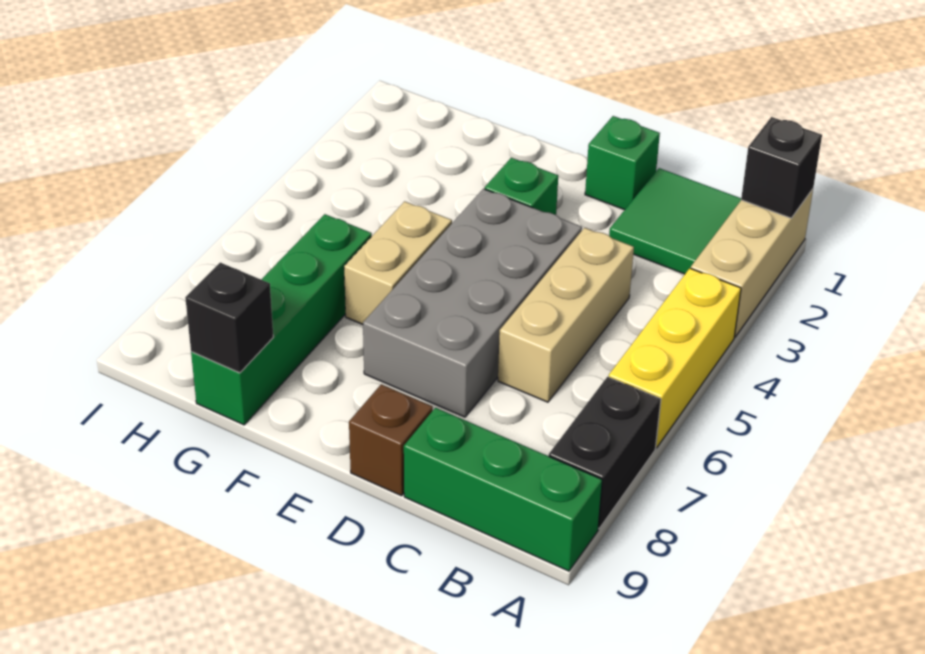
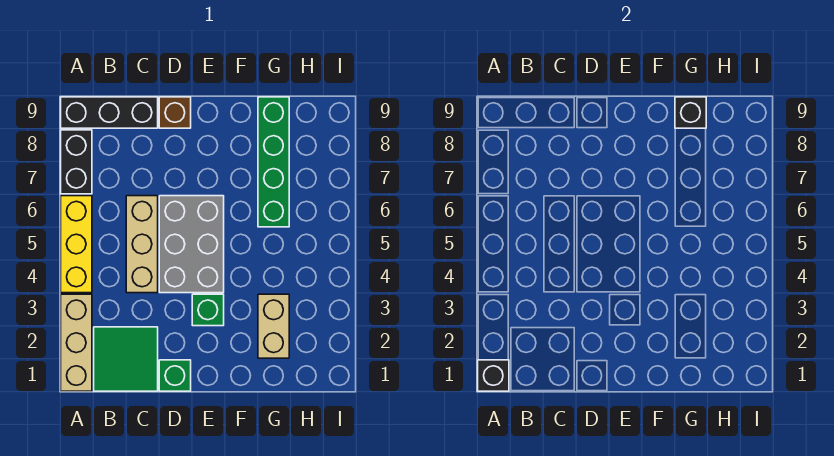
green brick A9:C9 level 1 -> black brick A9:C9 level 1
grey brick D4:E7 level 1 -> grey brick D4:E6 level 1
tan brick F5:F6 level 1 -> tan brick G2:G3 level 1

